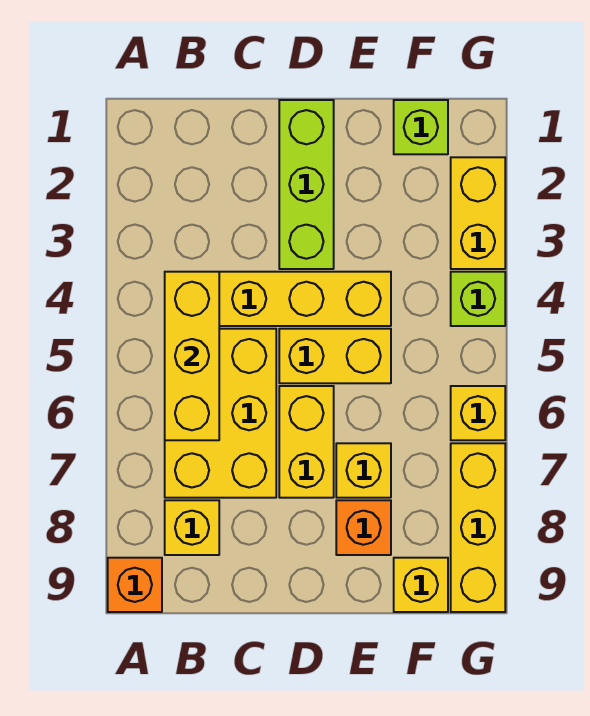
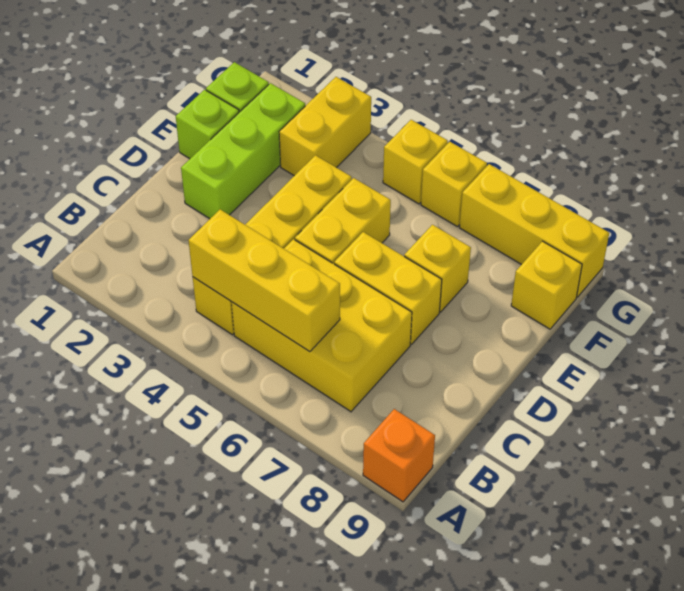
yellow brick B8 level 1 -> yellow brick G5 level 1
lime brick D1:D3 level 1 -> lime brick D2:F2 level 1
orange brick E8 level 1 -> none
yellow brick G2:G3 level 1 -> yellow brick F3:G3 level 1
lime brick G4 level 1 -> lime brick E1 level 1

